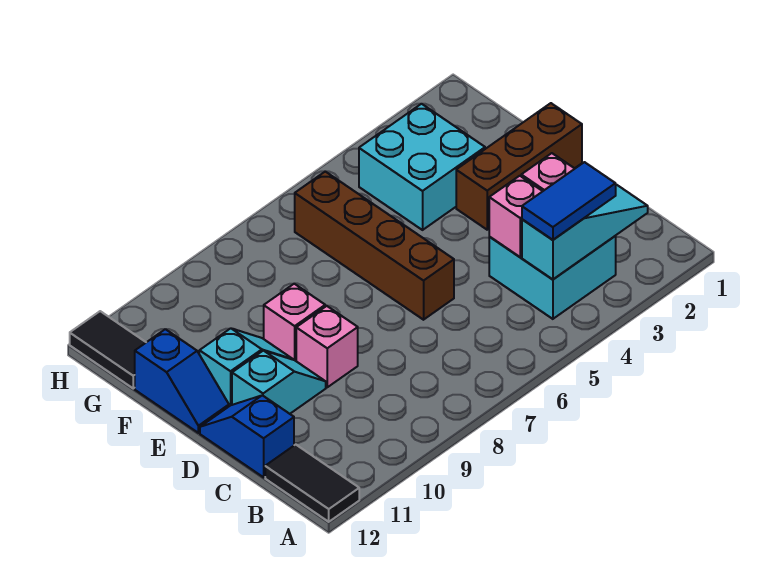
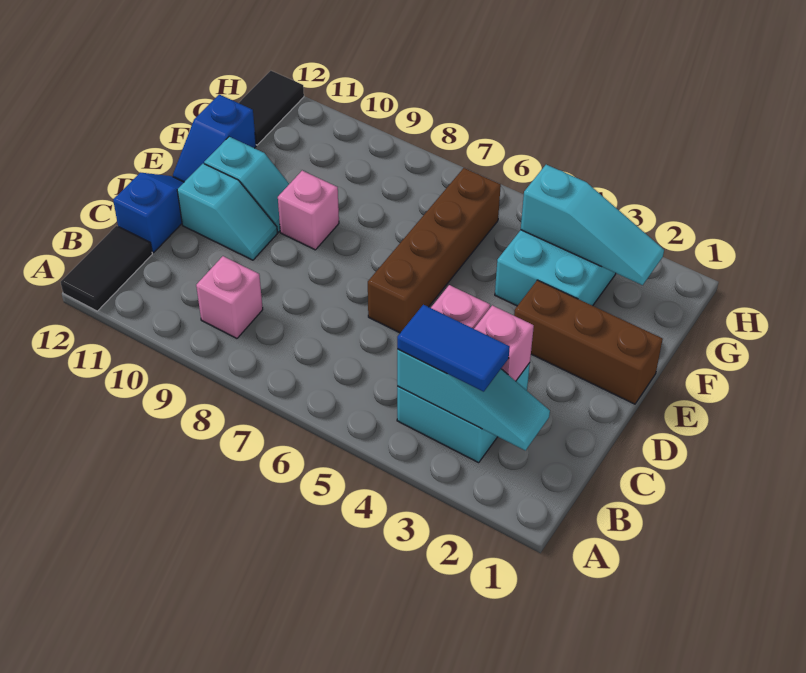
pink brick D9 level 1 -> pink brick B9 level 1
none -> cyan slope G2:G4 level 2 top 4

